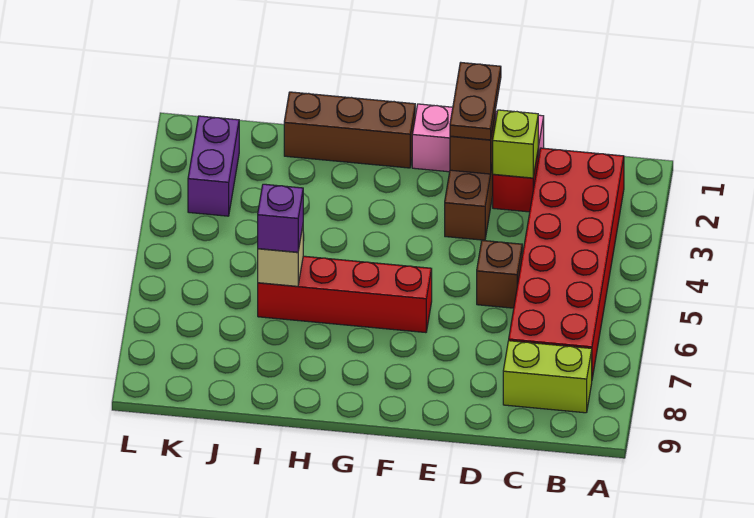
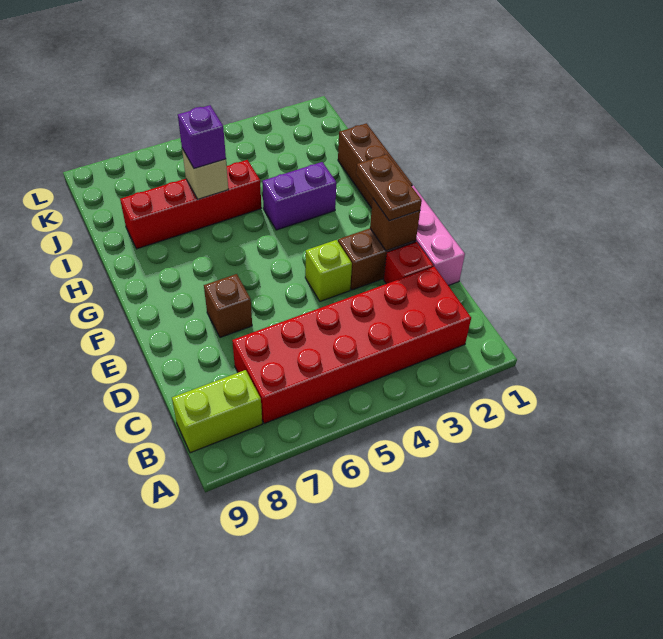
lime brick B8:C8 level 1 -> lime brick B8:B9 level 1
lime brick D2 level 2 -> lime brick E4 level 1
brown brick D5 level 1 -> brown brick E7 level 1
brown plate E1:E2 level 3 -> brown plate E2:F2 level 3
red brick F6:I6 level 1 -> red brick I5:I8 level 1
purple brick K2:K3 level 1 -> purple brick H3:H4 level 1

